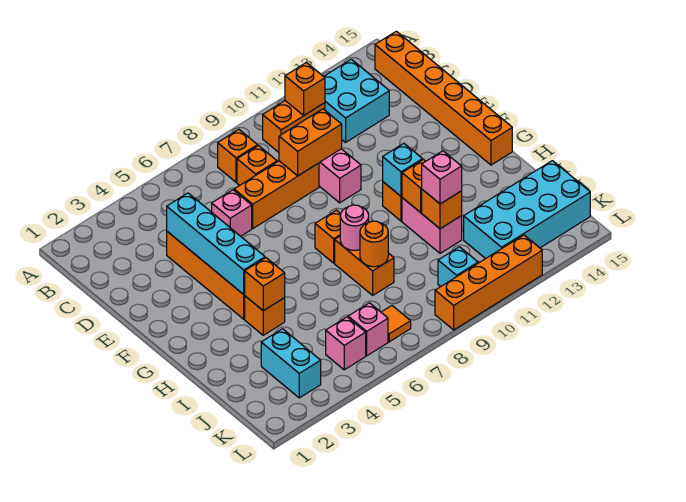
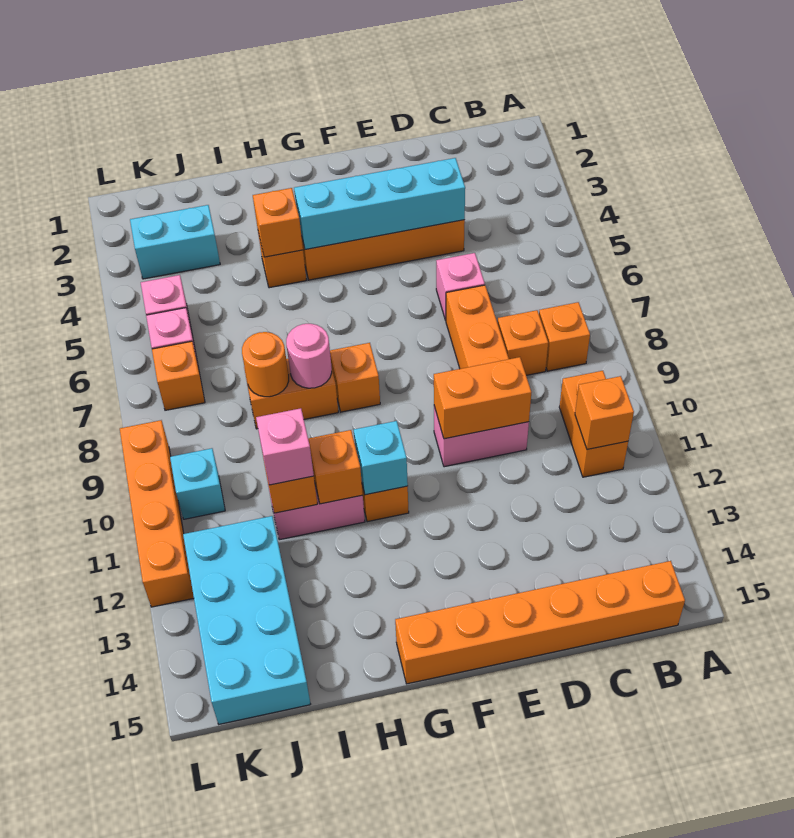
cyan brick B12:C13 level 1 -> none
orange brick D9:D10 level 2 -> orange brick D10:E10 level 2
orange tile K7 level 1 -> orange brick K7 level 1

